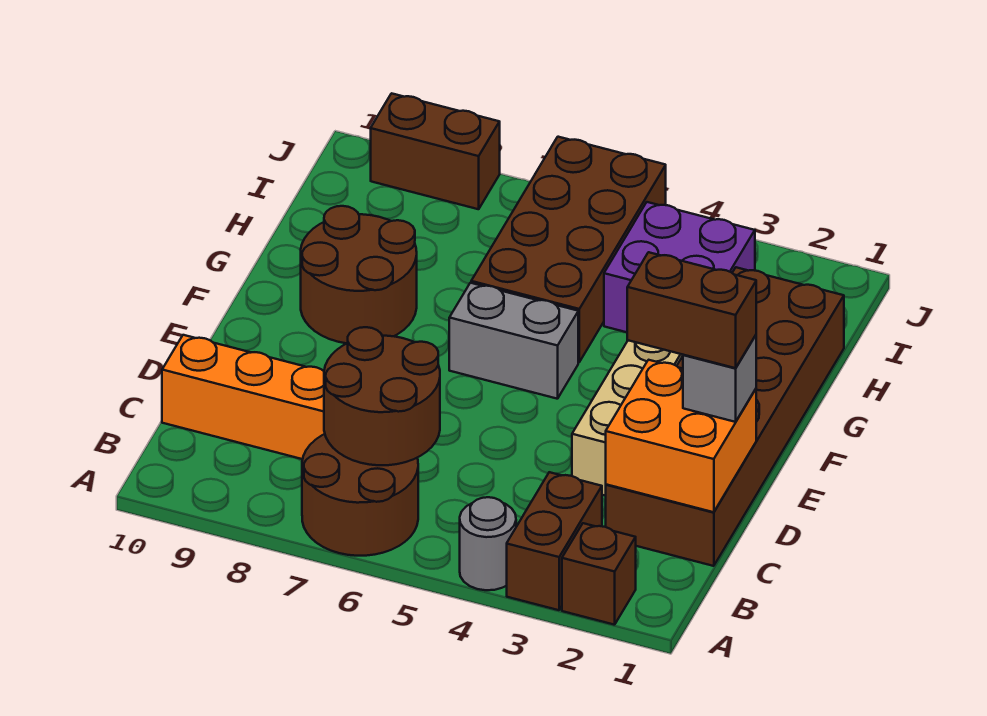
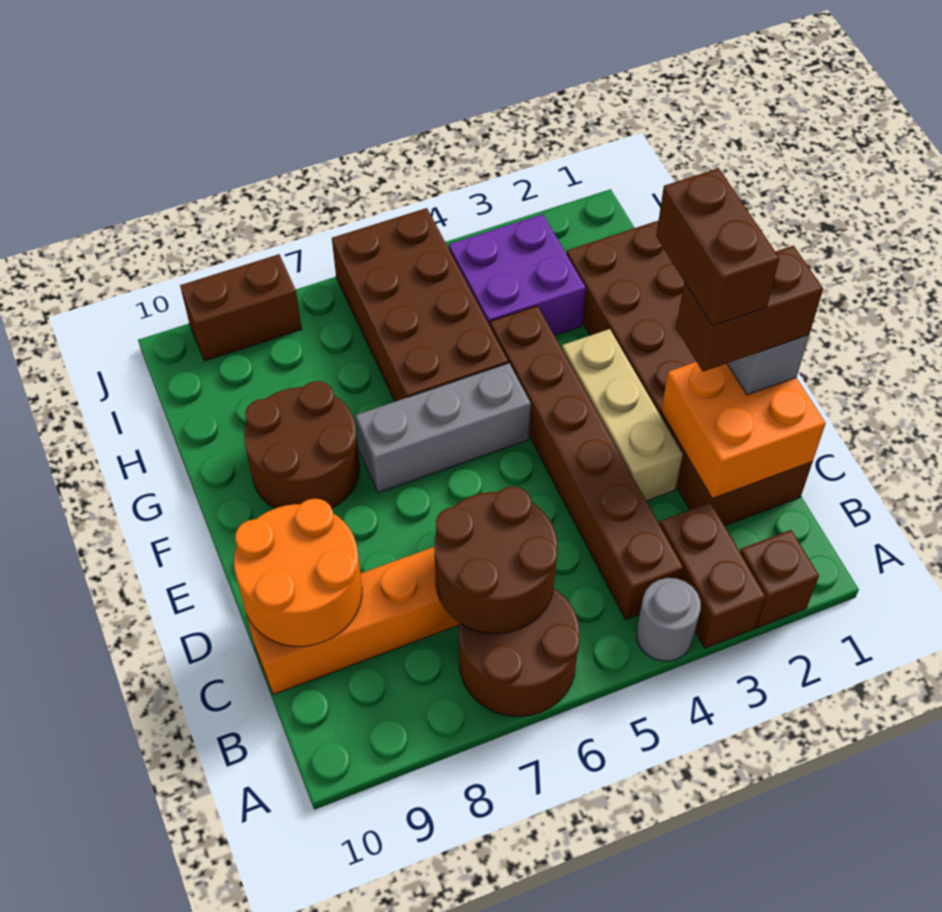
none -> brown brick B4:G4 level 1
none -> orange round brick C9:D10 level 2
none -> brown brick D2:E2 level 5
grey brick F5:F6 level 1 -> grey brick F5:F7 level 1

